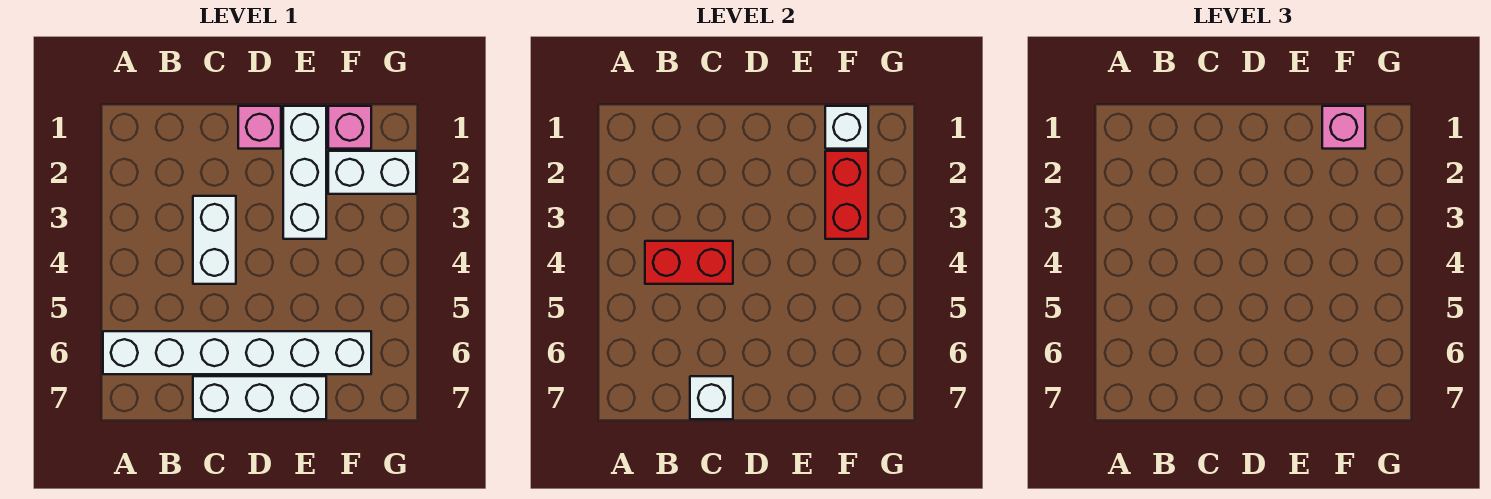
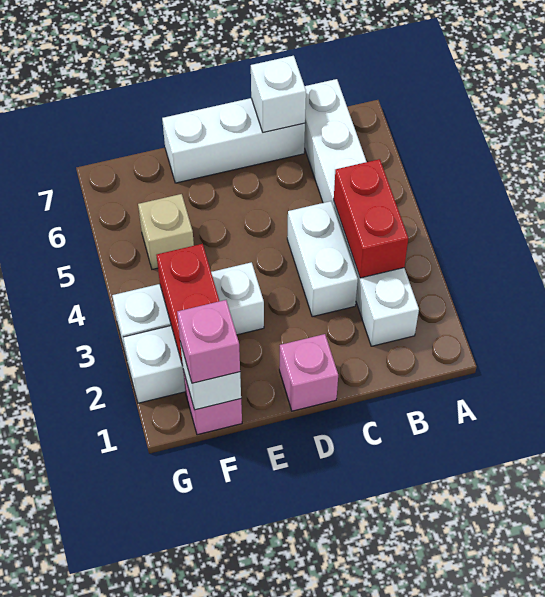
white brick A6:F6 level 1 -> white brick B2:B7 level 1
red brick B4:C4 level 2 -> red brick B3:B4 level 2
white brick E1:E3 level 1 -> white brick E3:G3 level 1
none -> tan brick F5 level 1

